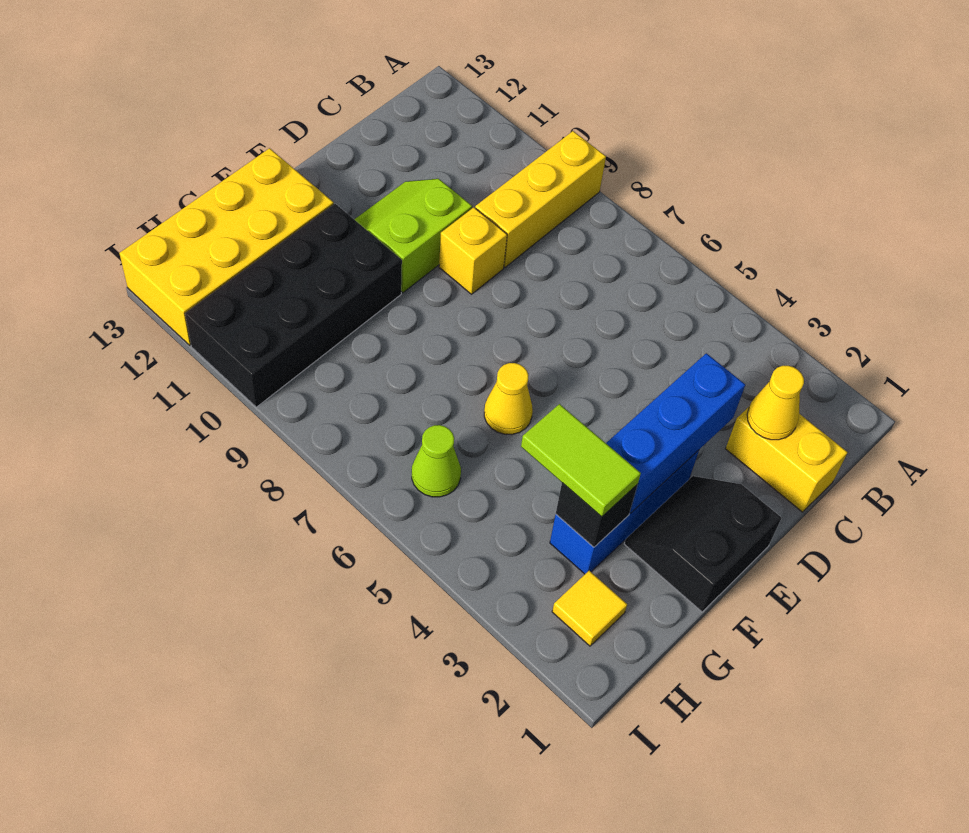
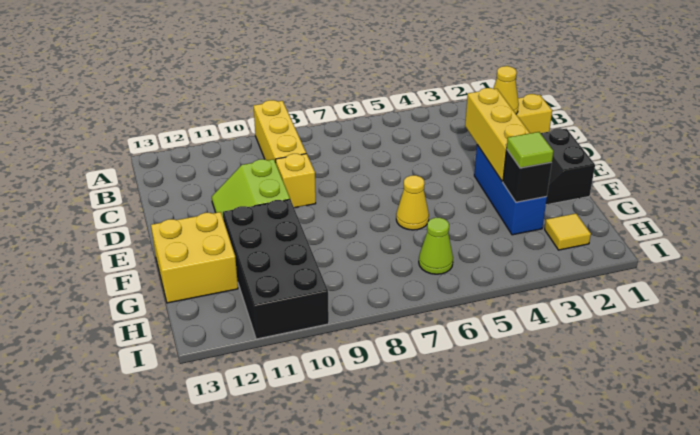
blue brick D3:F3 level 2 -> yellow brick D3:F3 level 2
yellow brick F12:I13 level 1 -> yellow brick F12:G13 level 1
lime tile G3:G4 level 3 -> lime tile G3 level 3

